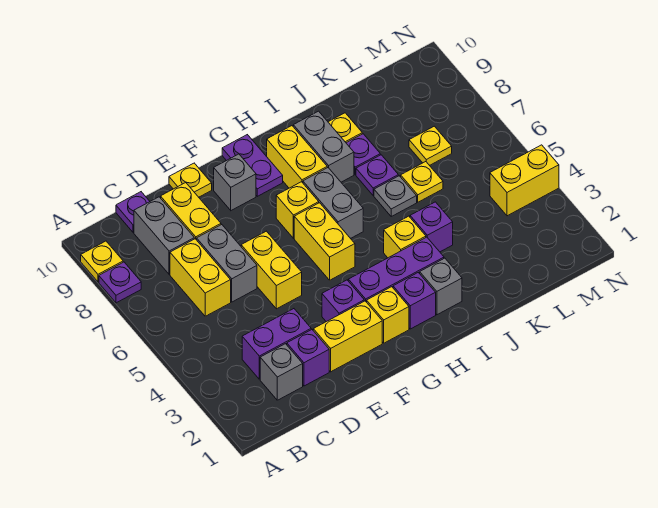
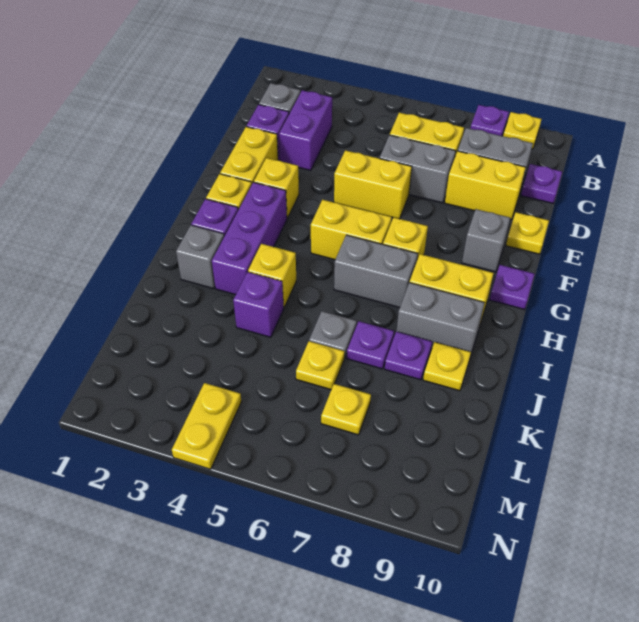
purple brick F3 level 1 -> yellow brick F3 level 1
purple plate G9:G10 level 1 -> purple plate G10 level 1
yellow brick M4:N4 level 1 -> yellow plate M4:N4 level 1

